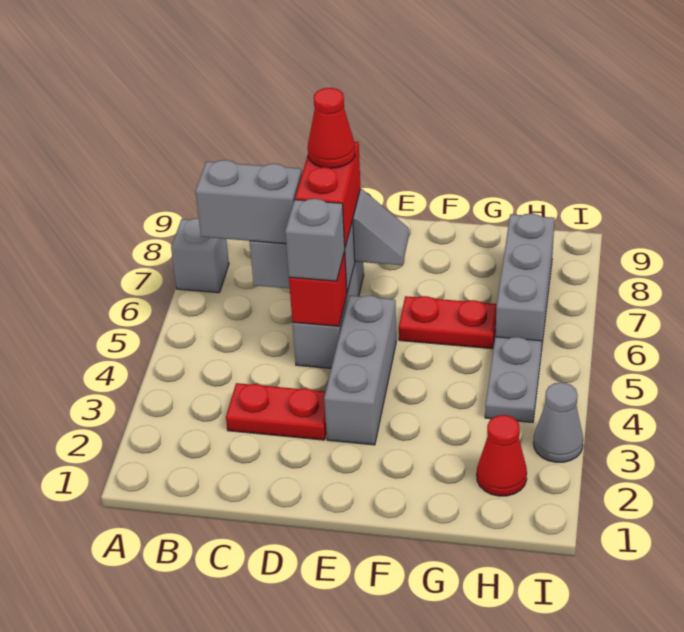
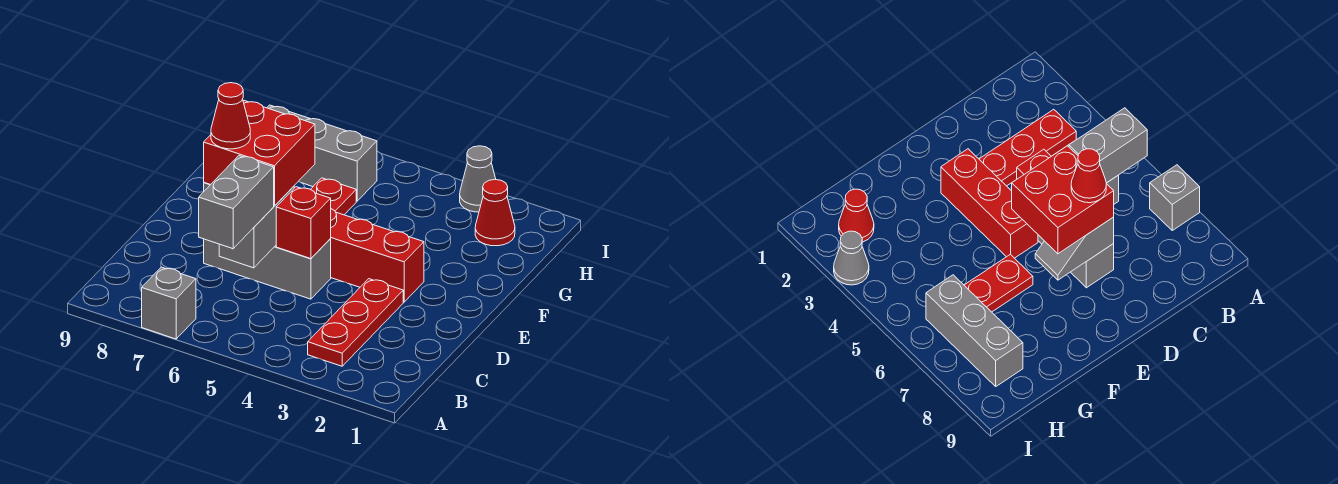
red plate C3:D3 level 1 -> red plate B3:D3 level 1
grey brick D5 level 3 -> none
red brick D6:D7 level 3 -> red brick D6:E7 level 3
grey brick E3:E5 level 1 -> red brick E3:E5 level 1
grey plate H4:H5 level 1 -> none

